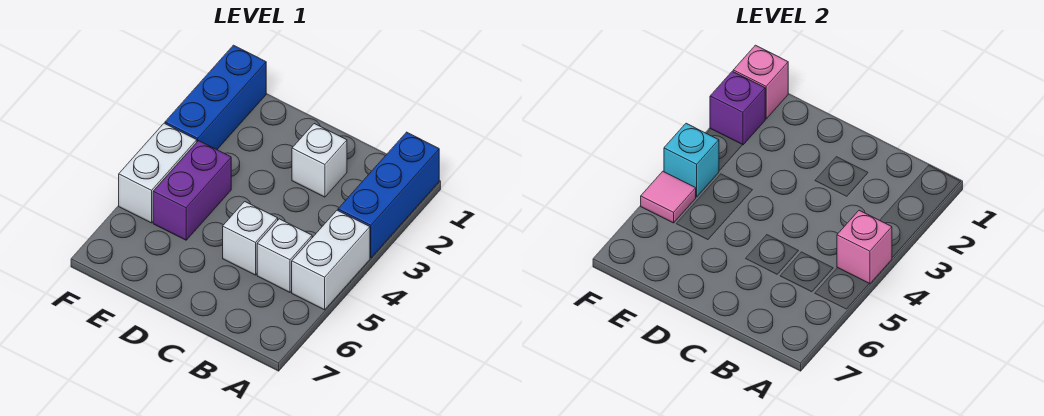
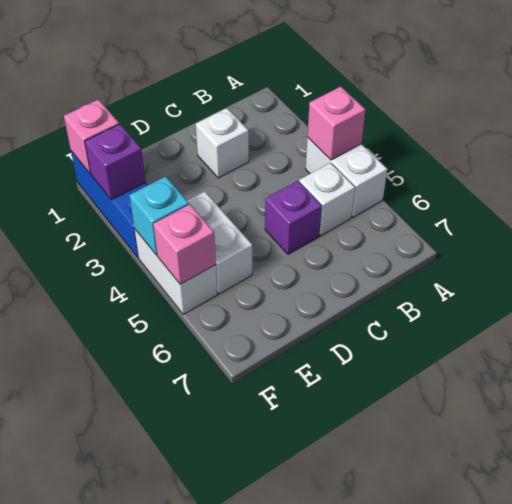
blue brick A1:A3 level 1 -> none
white brick C5 level 1 -> purple brick C5 level 1
purple brick E4:E5 level 1 -> white brick E4:E5 level 1
pink tile F5 level 2 -> pink brick F5 level 2

